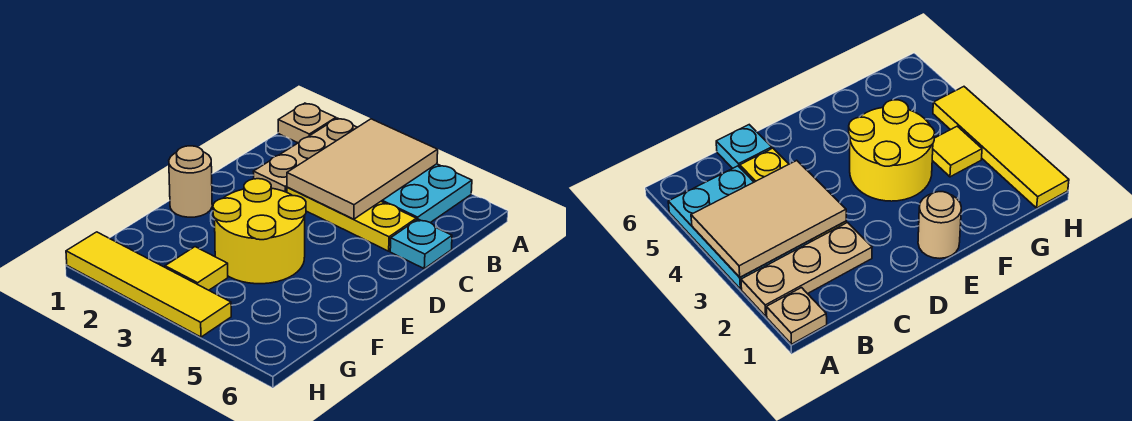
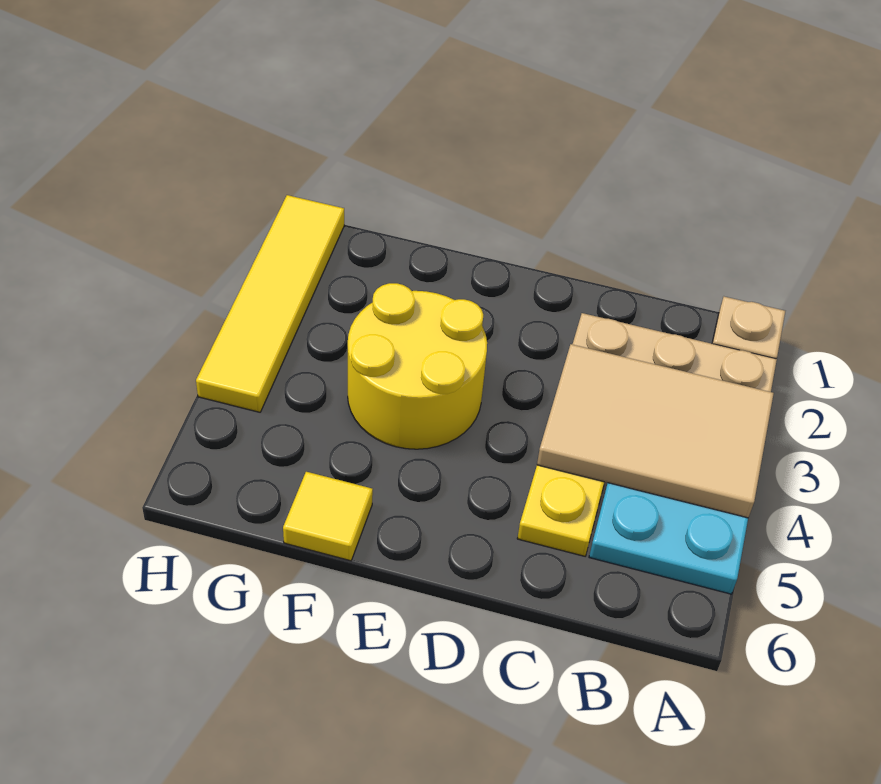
cyan plate C6 level 1 -> none
tan round brick E1 level 1 -> none
yellow tile G3 level 1 -> yellow tile F6 level 1

